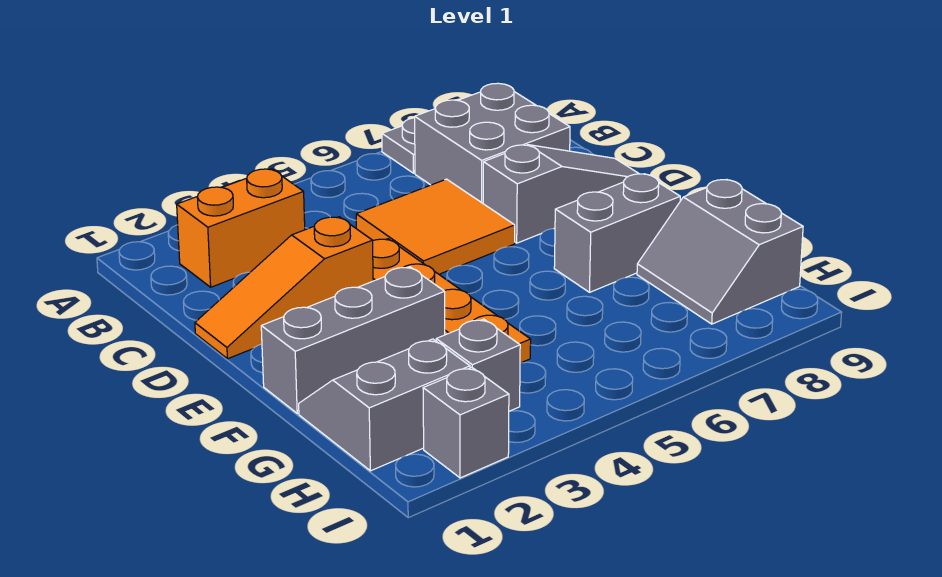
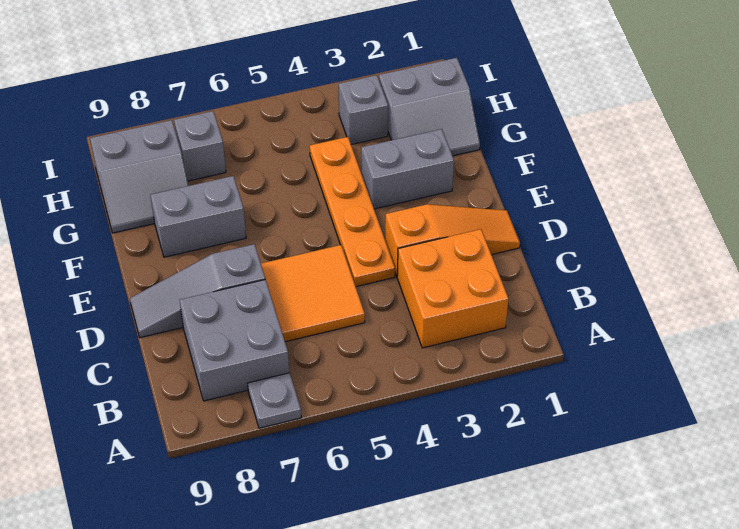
orange brick B2:B3 level 1 -> orange brick B2:C3 level 1
grey brick F1:F3 level 1 -> grey brick F2:F3 level 1
grey slope G8:H9 level 1 top 9 -> grey slope G8:H9 level 1 top H
grey brick I2 level 1 -> grey brick H7 level 1

